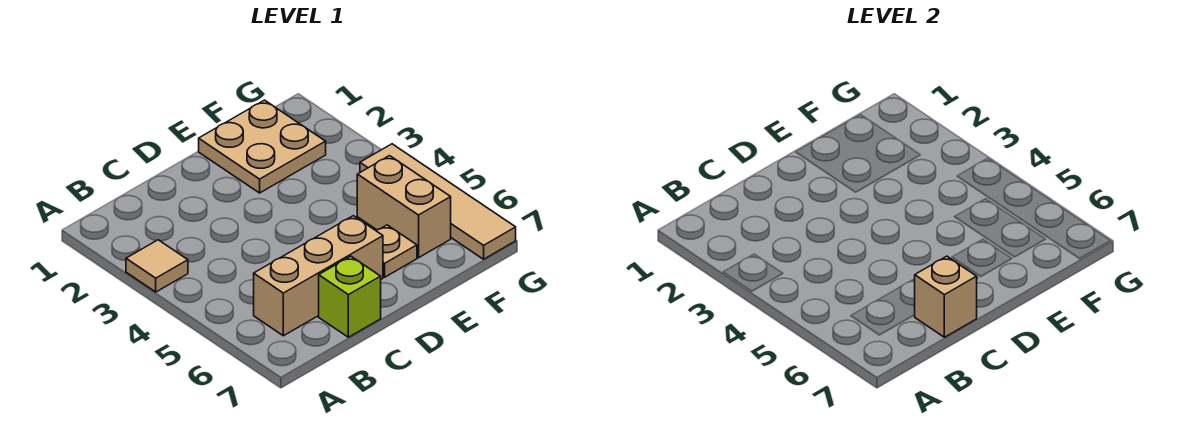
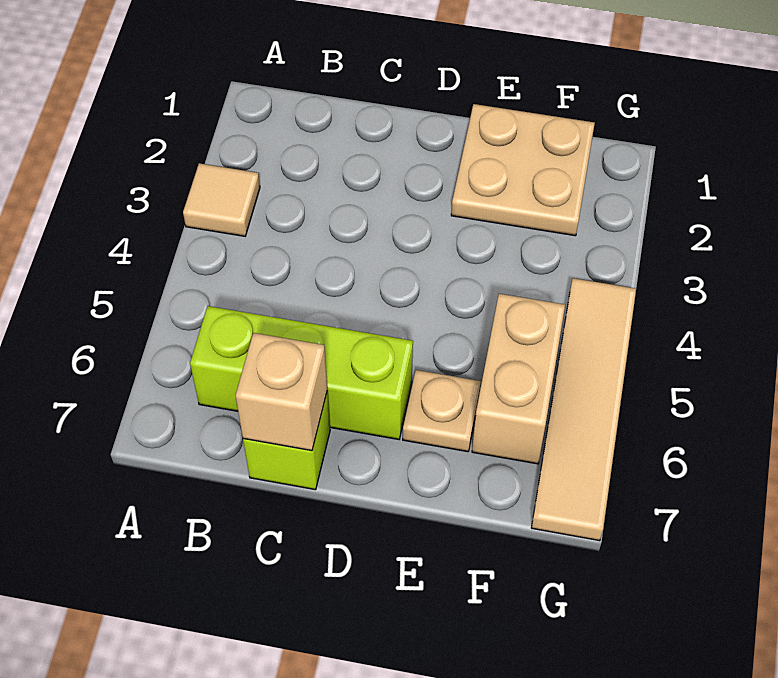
tan brick B6:D6 level 1 -> lime brick B6:D6 level 1

